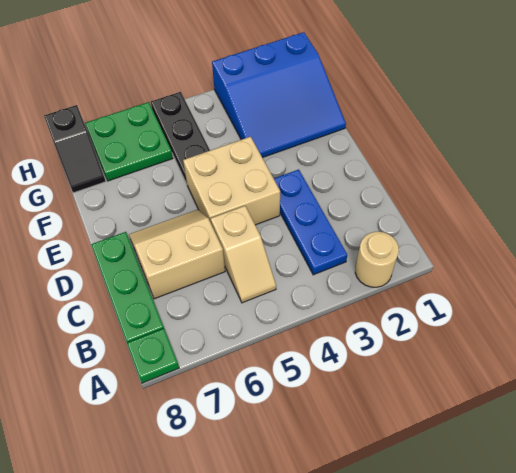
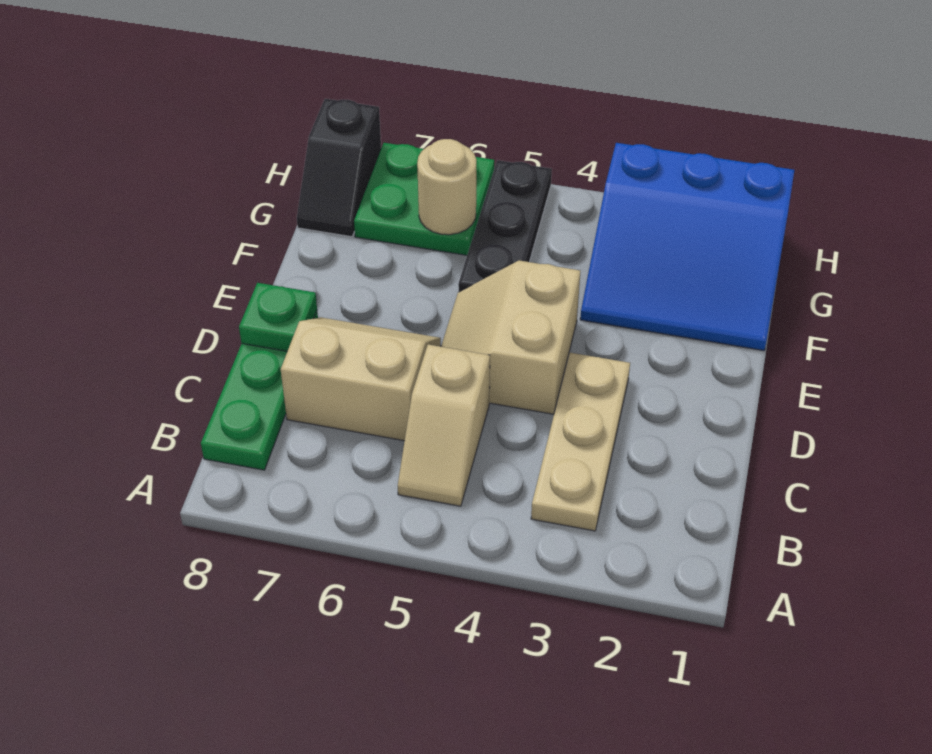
tan round brick A2 level 1 -> tan round brick G6 level 2
green plate A8 level 1 -> green plate D8 level 2
blue plate B3:D3 level 1 -> tan plate B3:D3 level 1
tan brick D4:E5 level 1 -> tan slope D4:E5 level 1 top 4

